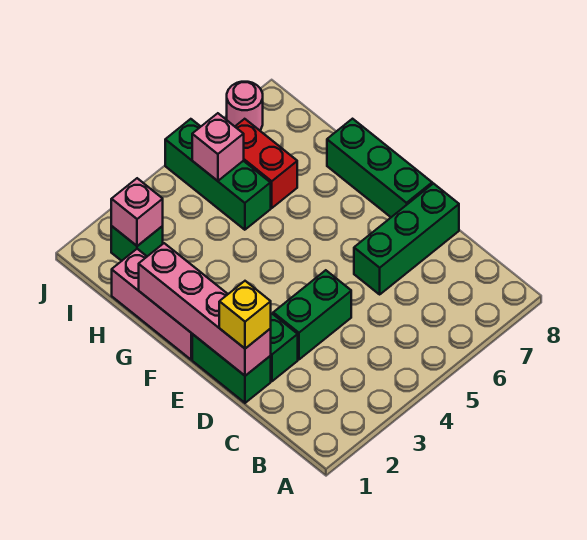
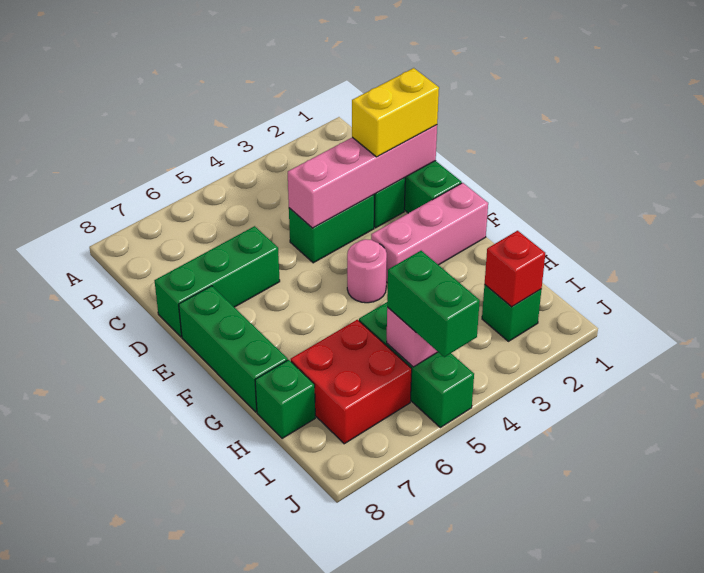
pink brick D1:G1 level 2 -> pink brick D1:D4 level 2
yellow brick D1 level 3 -> yellow brick D1:D2 level 3
pink brick F1:H1 level 1 -> pink brick F1:F3 level 1
red brick H6:I6 level 1 -> red brick H6:I7 level 1
none -> green brick H8 level 1
pink brick I2 level 2 -> red brick I2 level 2
none -> green brick I5:J5 level 3
pink round brick J7 level 1 -> pink round brick F4 level 1

